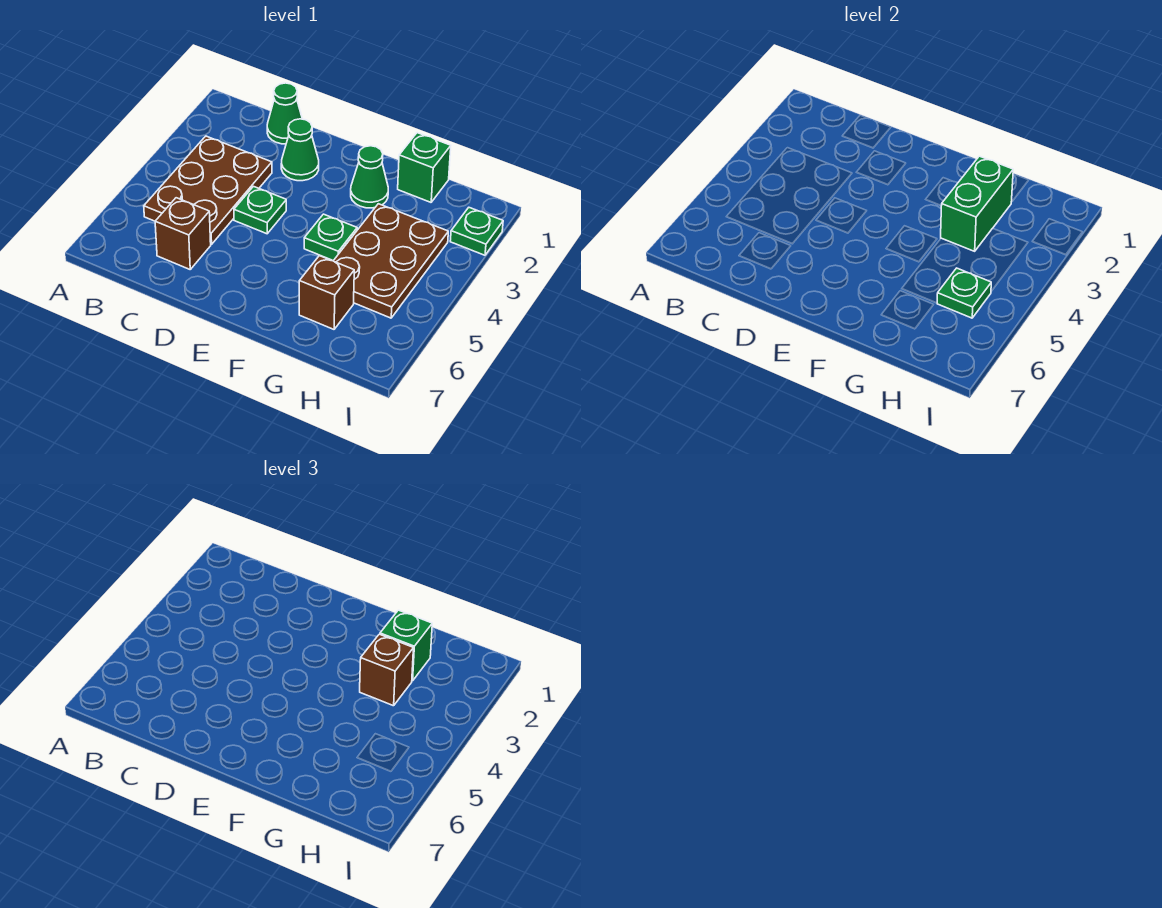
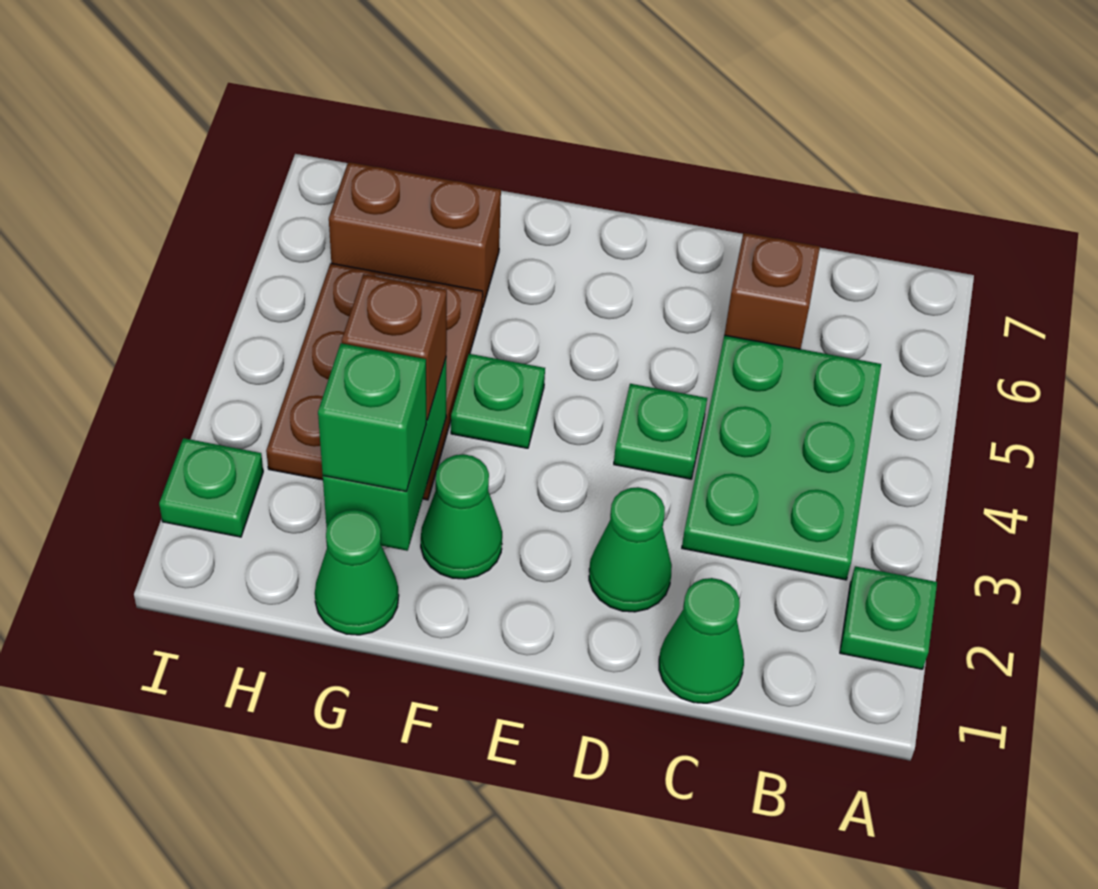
brown plate B3:C5 level 1 -> green plate B3:C5 level 1
green brick G1 level 1 -> green cone G1 level 1
brown brick G6 level 1 -> brown brick G6:H6 level 1
green plate H5 level 2 -> green plate A2 level 1

